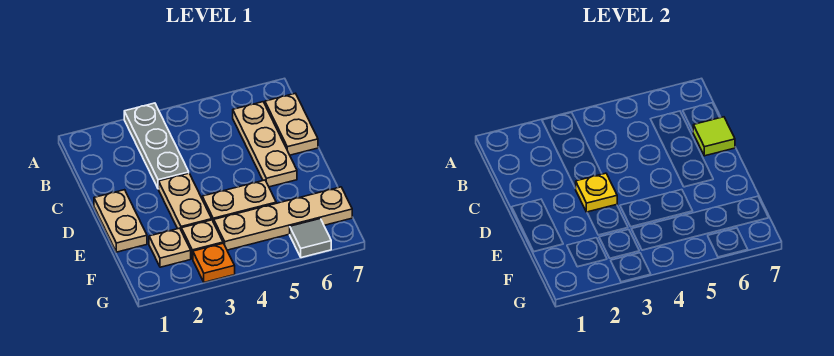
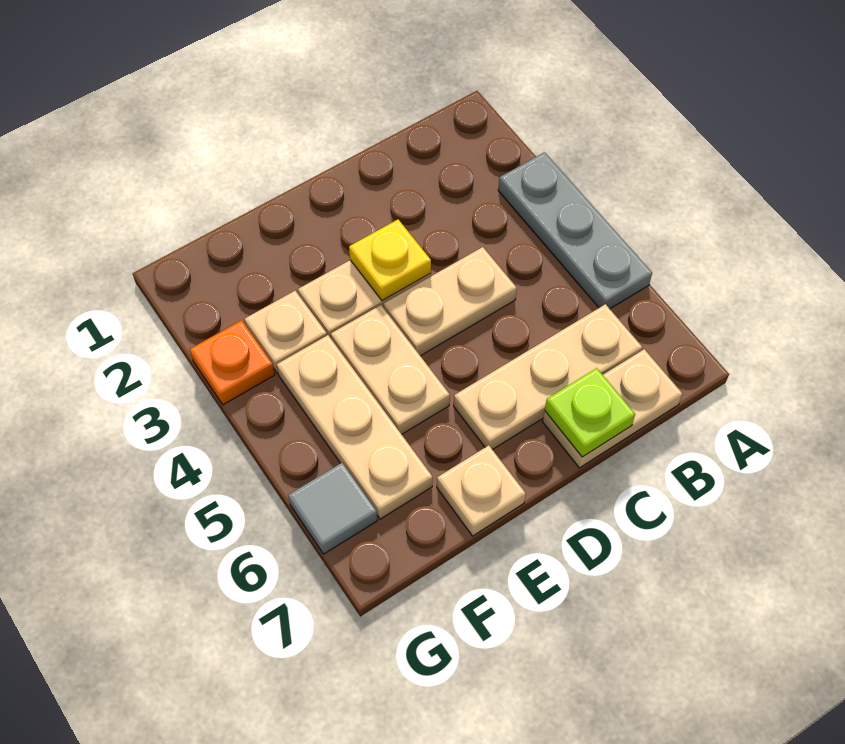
grey plate A3:C3 level 1 -> grey plate A3:A5 level 1
lime tile C7 level 2 -> lime plate C7 level 2
tan plate D1:E1 level 1 -> tan plate C4:D4 level 1
tan plate F2 level 1 -> tan plate E7 level 1
tan plate F4:F7 level 1 -> tan plate F4:F6 level 1

